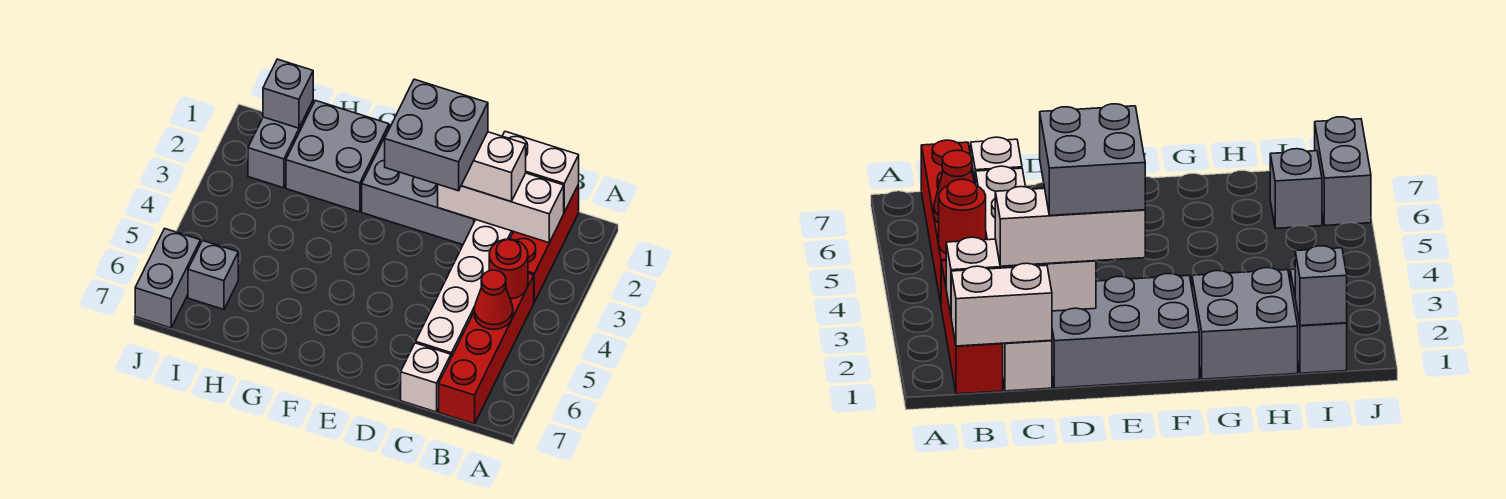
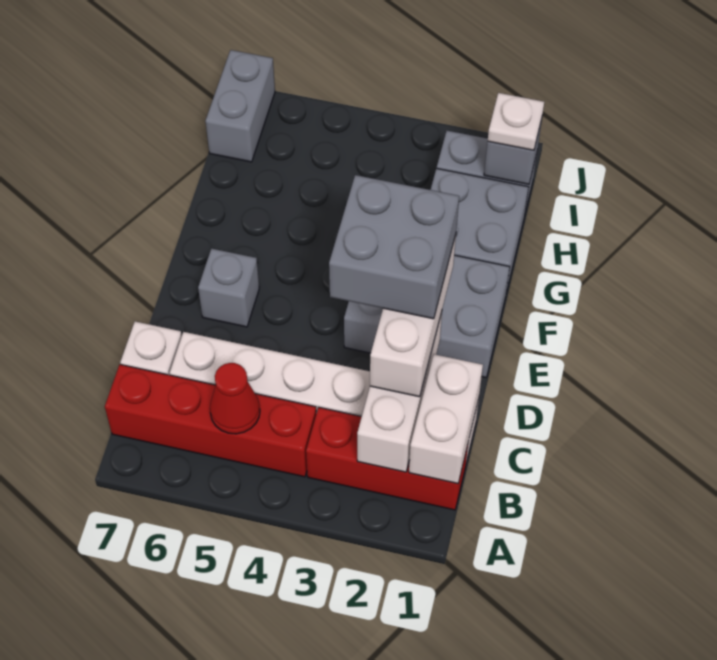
red round brick B4 level 2 -> none
grey brick D1:F2 level 1 -> grey brick E1:F3 level 1
none -> white plate I1 level 3
grey brick I6 level 1 -> grey brick E6 level 1
grey brick J6:J7 level 1 -> grey brick I7:J7 level 1

